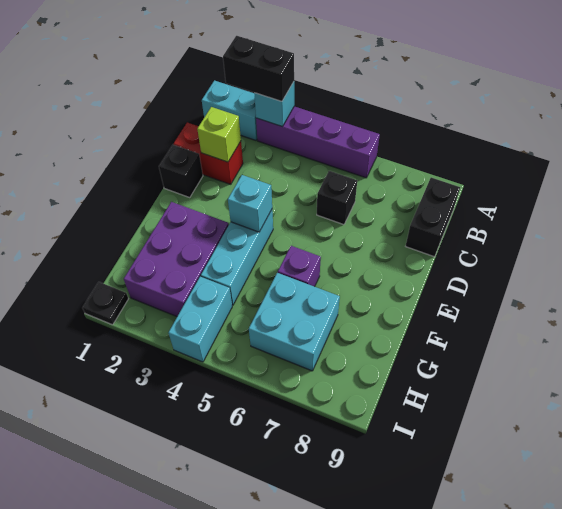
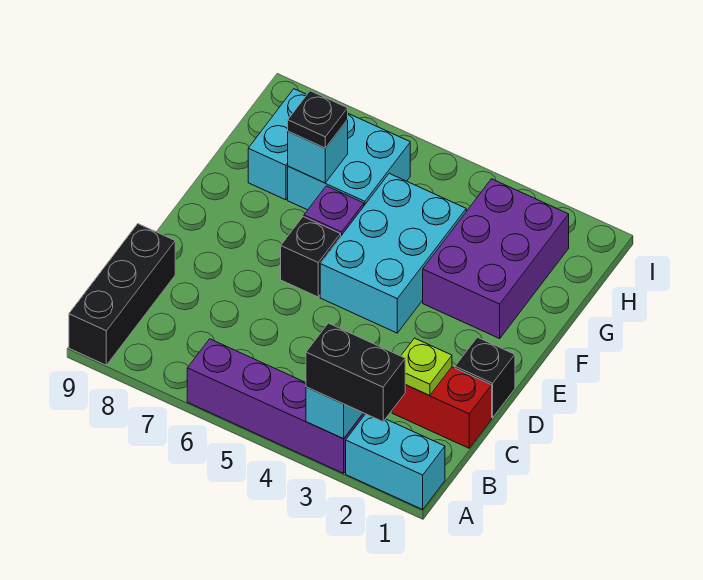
black brick B9:C9 level 1 -> black brick A9:C9 level 1
lime brick C2 level 2 -> lime plate C2 level 2
black brick C6 level 1 -> black brick E6 level 1
cyan brick E4:G4 level 1 -> cyan brick E4:G5 level 1
cyan brick E4 level 2 -> cyan brick G7 level 2
cyan brick H4:I4 level 1 -> cyan brick G8:H8 level 1
black plate I1 level 1 -> black plate G7 level 3

